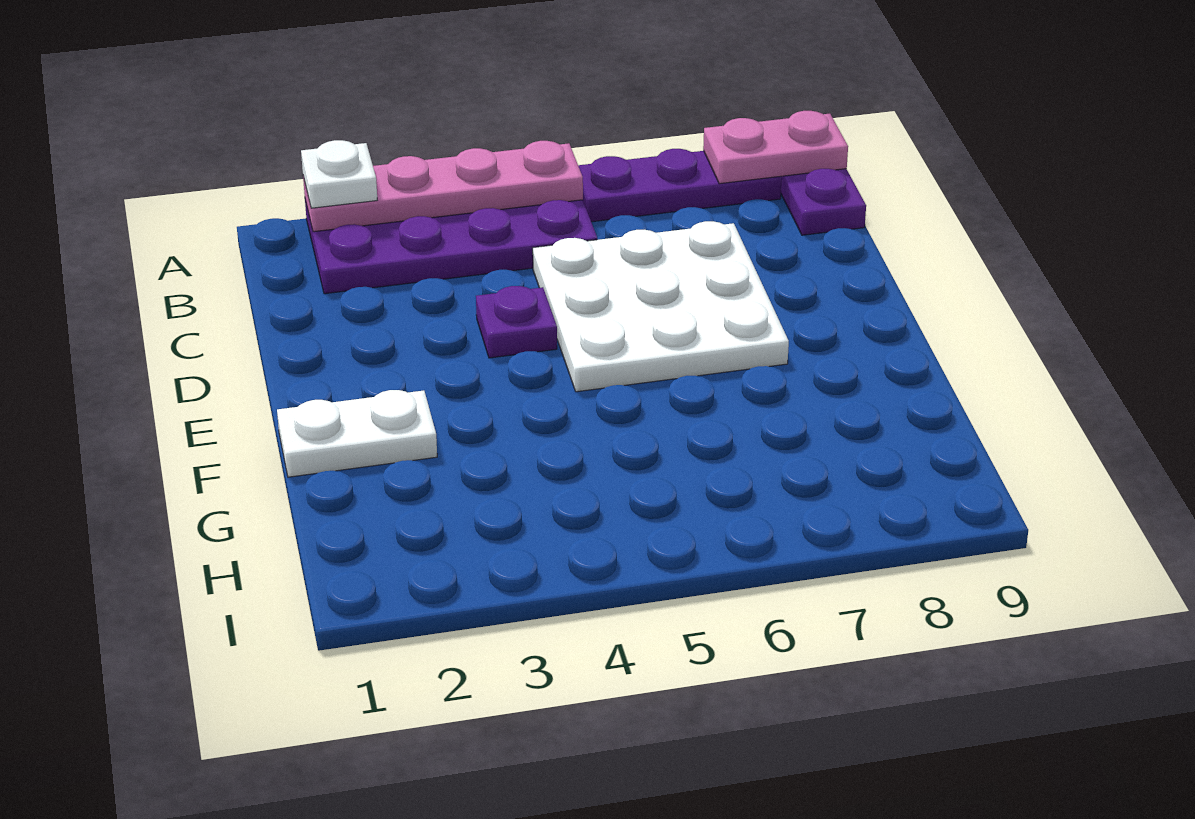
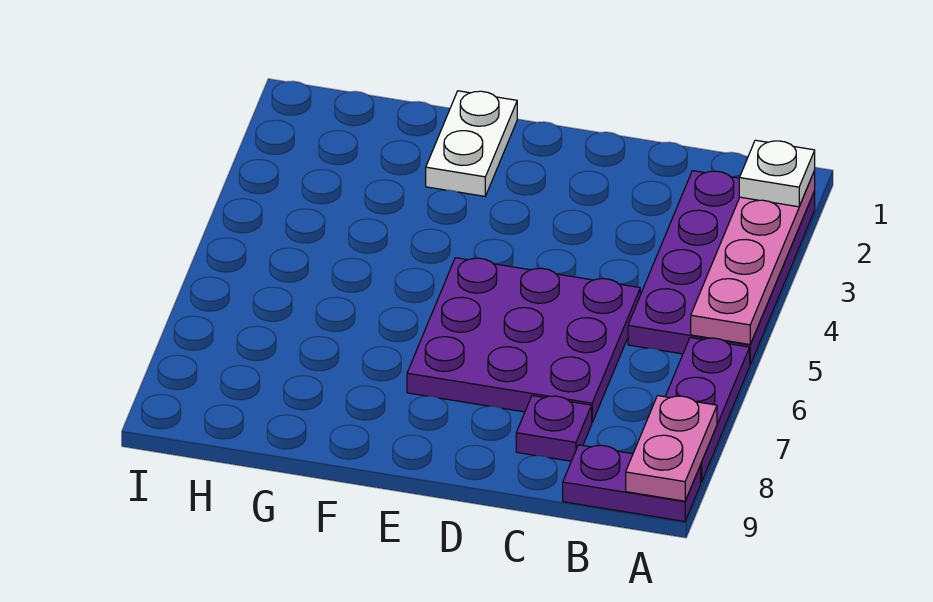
white plate C5:E7 level 1 -> purple plate C5:E7 level 1
purple plate D4 level 1 -> purple plate C8 level 1

